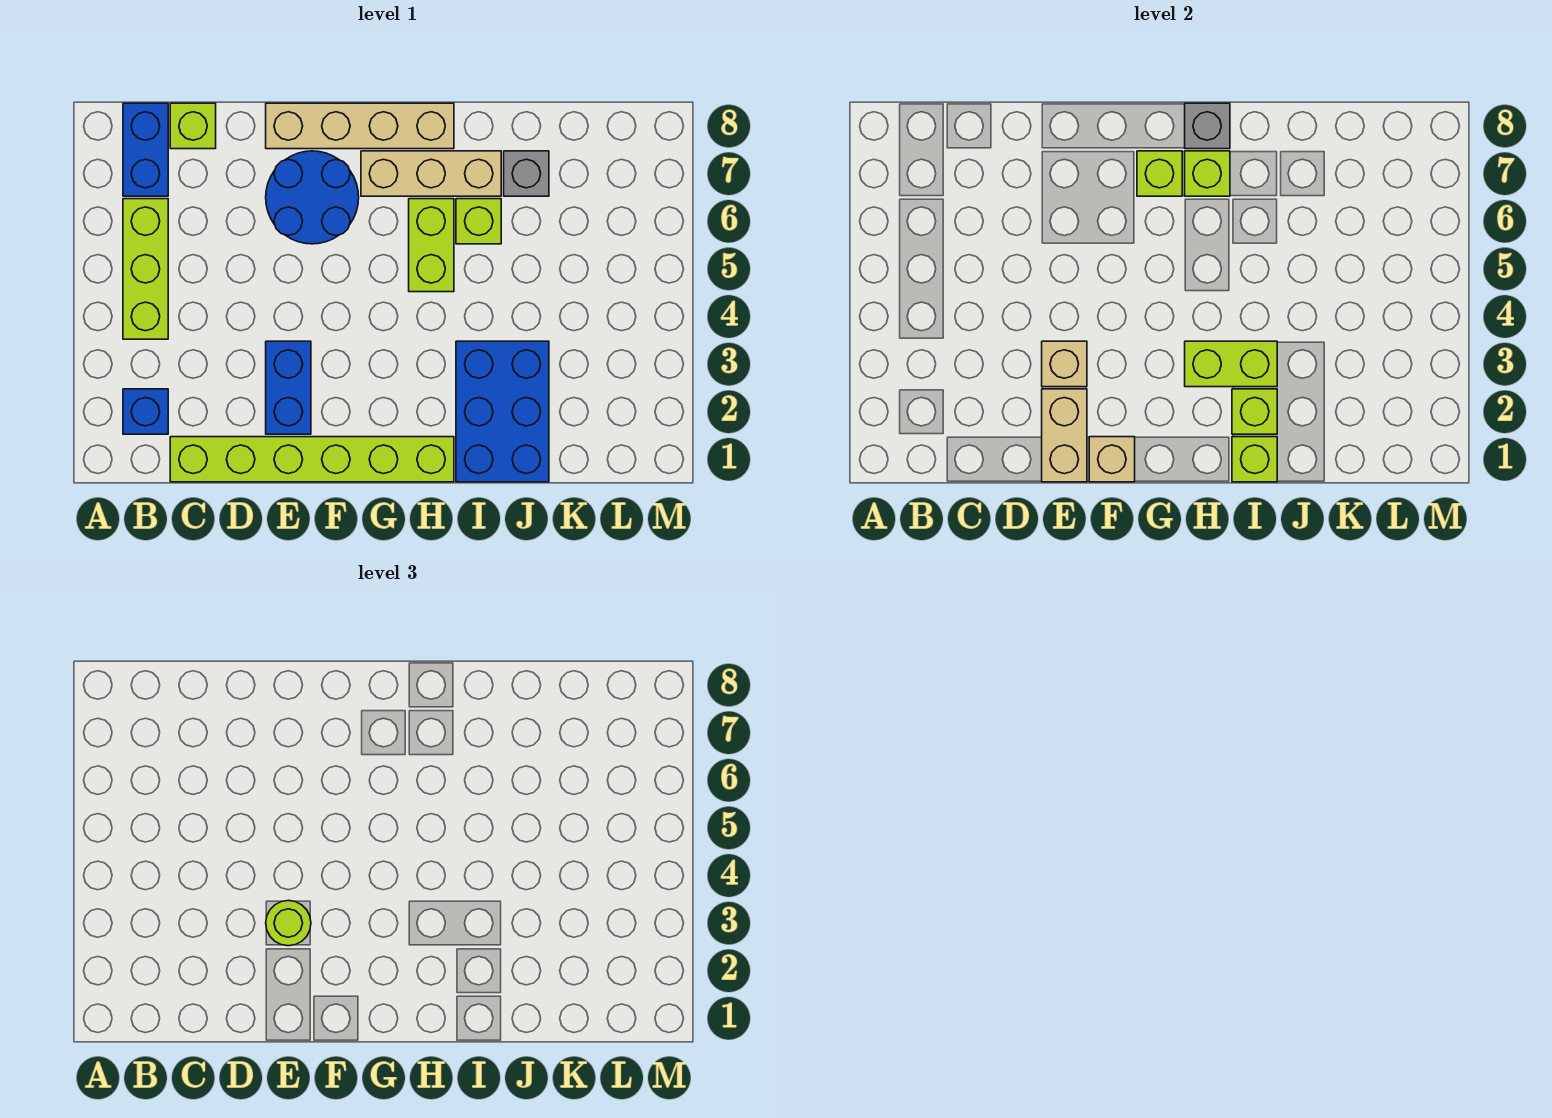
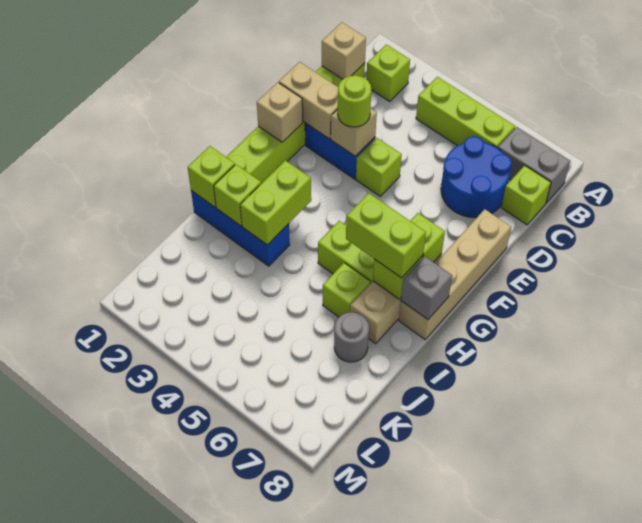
blue brick B2 level 1 -> lime brick B2 level 1
blue brick B7:B8 level 1 -> grey brick B7:B8 level 1
none -> tan brick C1 level 2
none -> lime brick E4 level 1
blue round brick E6:F7 level 1 -> blue round brick C6:D7 level 1
none -> lime brick H6:H7 level 3
blue brick I1:J3 level 1 -> blue brick I1:I3 level 1
grey brick J7 level 1 -> grey round brick J7 level 1

